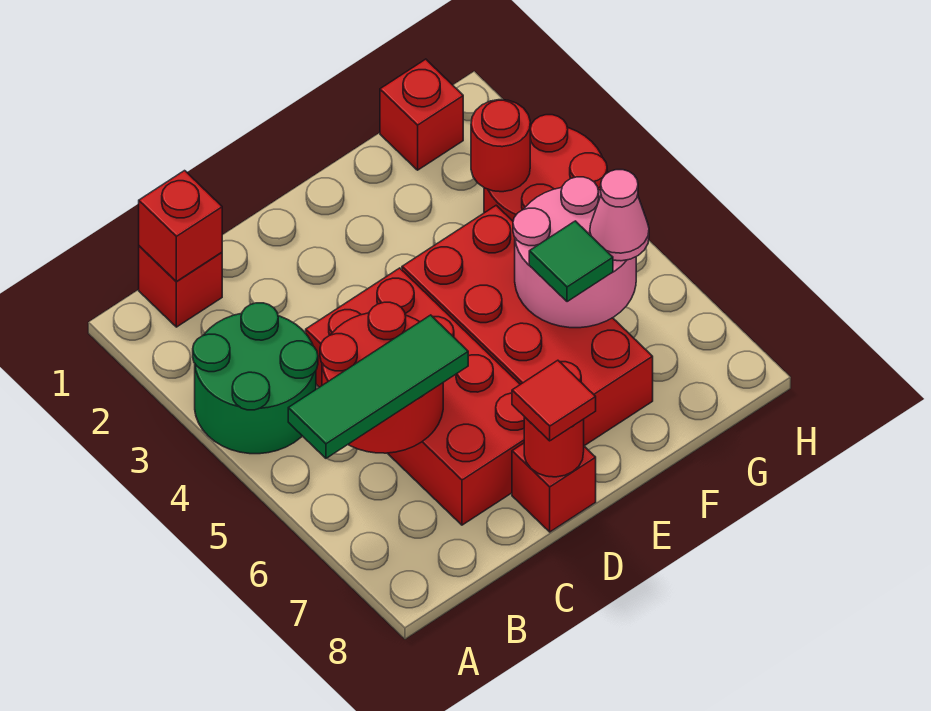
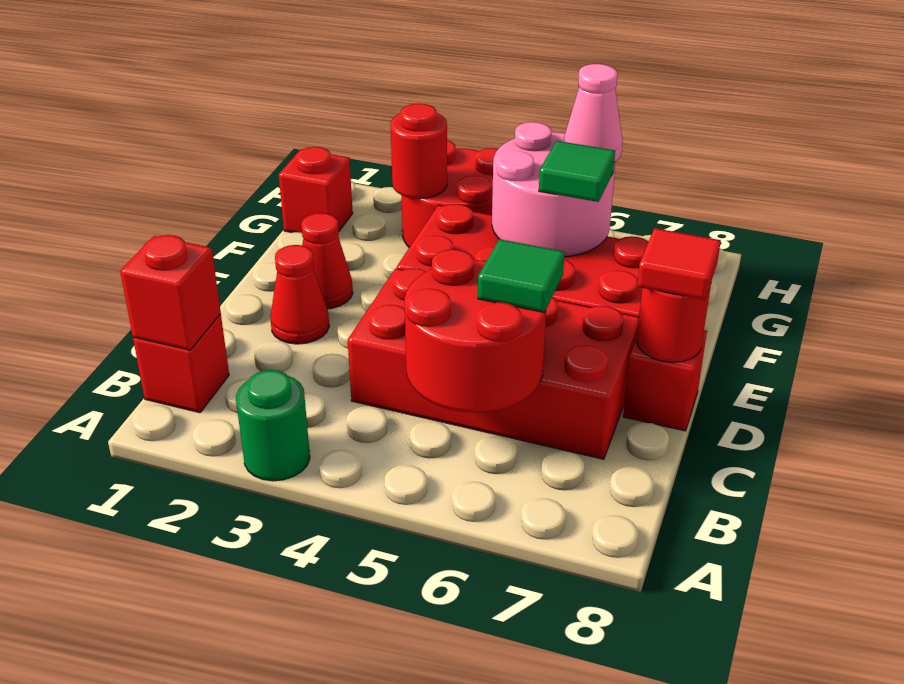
green round brick A3:B4 level 1 -> green round brick A3 level 1
green tile A6:C6 level 3 -> green tile C6 level 3
none -> red cone D2 level 1
none -> red cone E2 level 1

